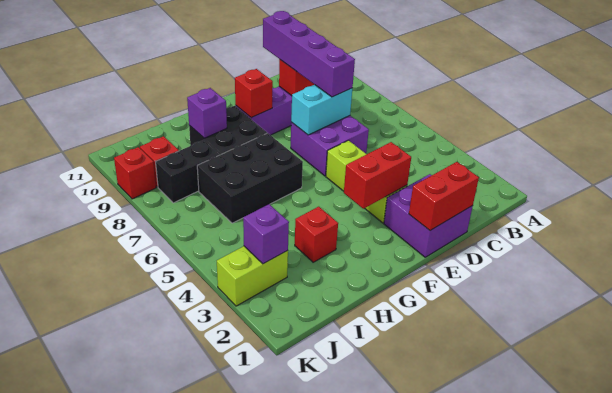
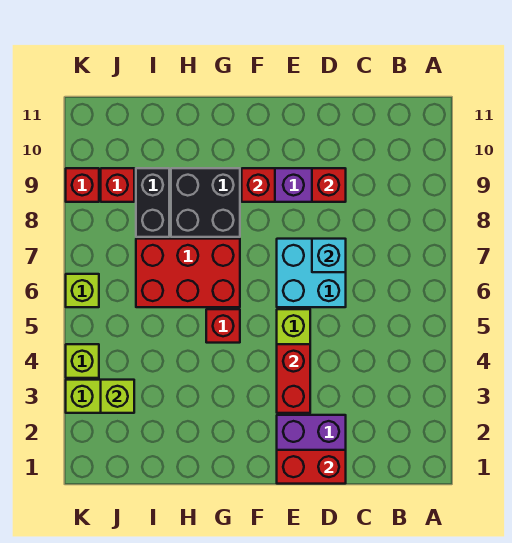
purple brick D6:E7 level 1 -> cyan brick D6:E7 level 1
cyan brick D7:E7 level 2 -> cyan brick D7 level 2
purple brick D7:D10 level 3 -> none
red brick E3:F3 level 2 -> red brick E3:E4 level 2
black brick G6:I7 level 1 -> red brick G6:I7 level 1
red brick H3 level 1 -> red brick G5 level 1
purple brick H9 level 2 -> none
black brick I8:J8 level 1 -> black brick I8:I9 level 1
purple brick J3 level 2 -> lime brick J3 level 2
none -> lime brick K4 level 1
none -> lime brick K6 level 1

